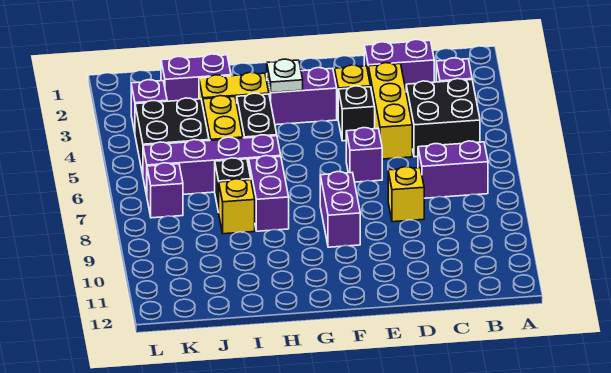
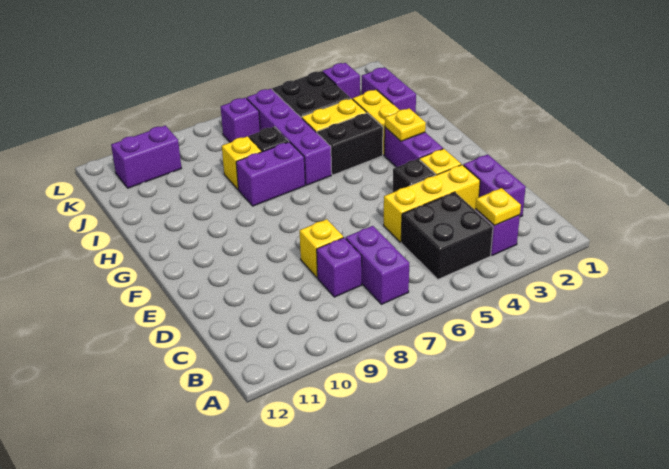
none -> yellow plate B3 level 2
purple brick E6 level 1 -> purple brick C8 level 1
purple brick F8:F9 level 1 -> purple brick K10:K11 level 1
white plate G3 level 2 -> yellow plate G3 level 2

